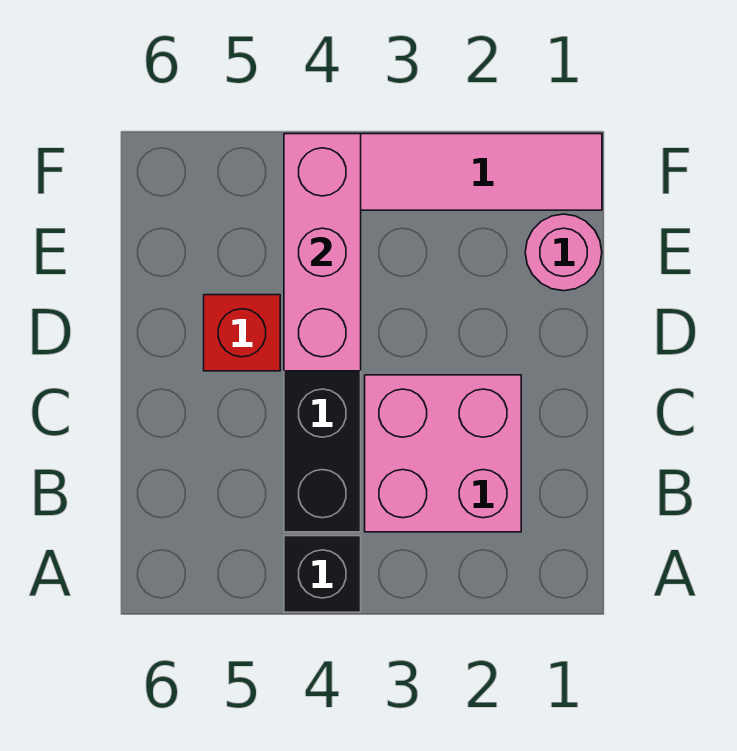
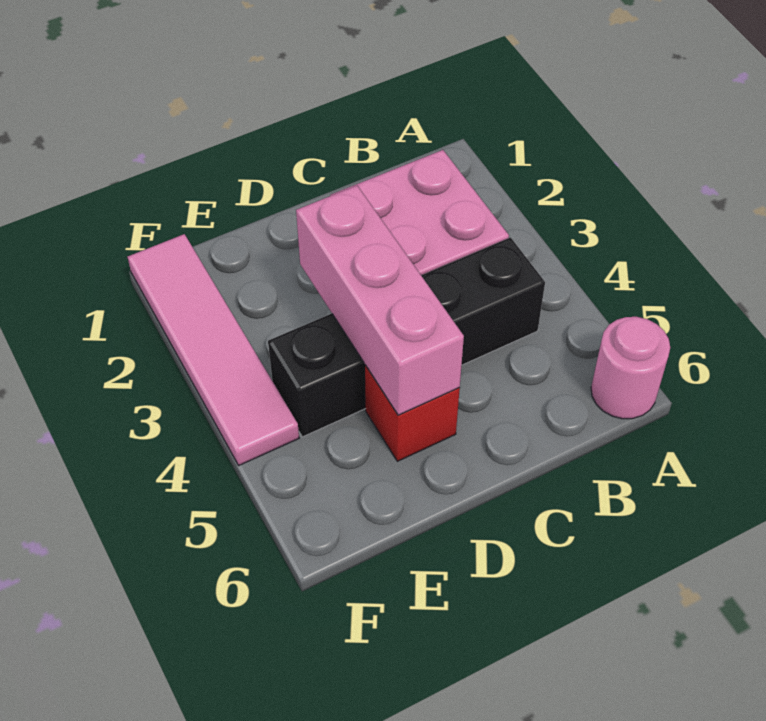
black brick A4 level 1 -> none
pink brick D4:F4 level 2 -> pink brick D3:D5 level 2
pink round brick E1 level 1 -> pink round brick A6 level 1

